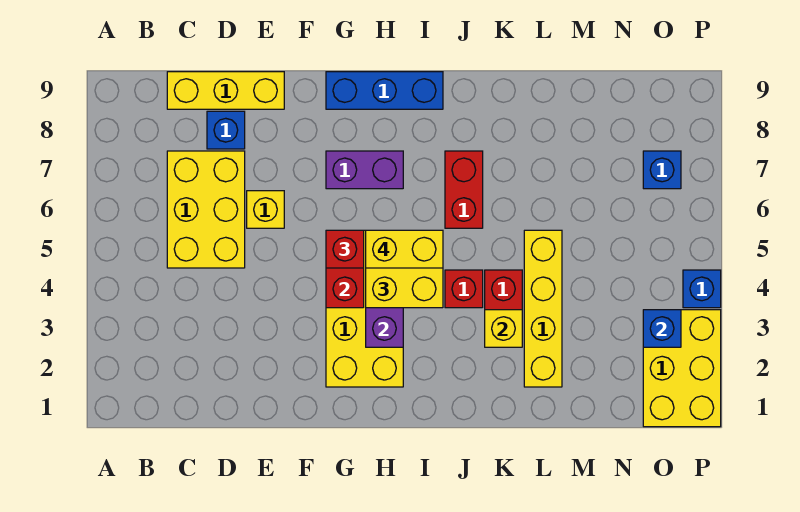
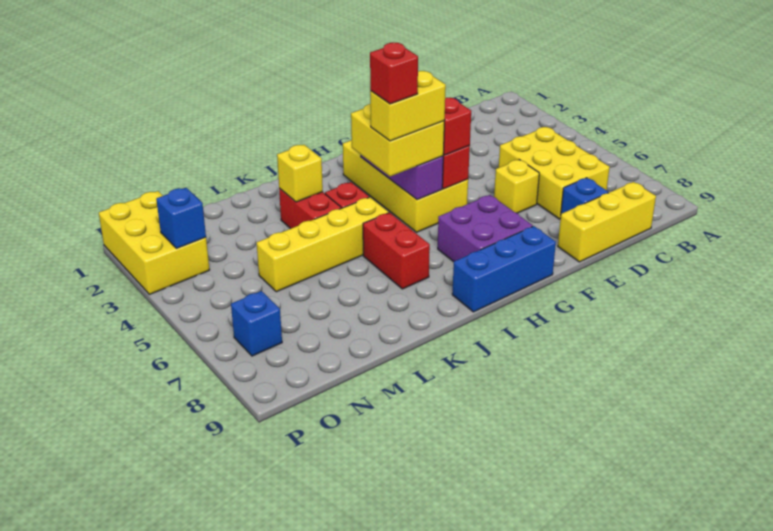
purple brick G7:H7 level 1 -> purple brick G7:H8 level 1
none -> red brick I5 level 5
yellow brick L2:L5 level 1 -> yellow brick J5:M5 level 1
blue brick P4 level 1 -> none

